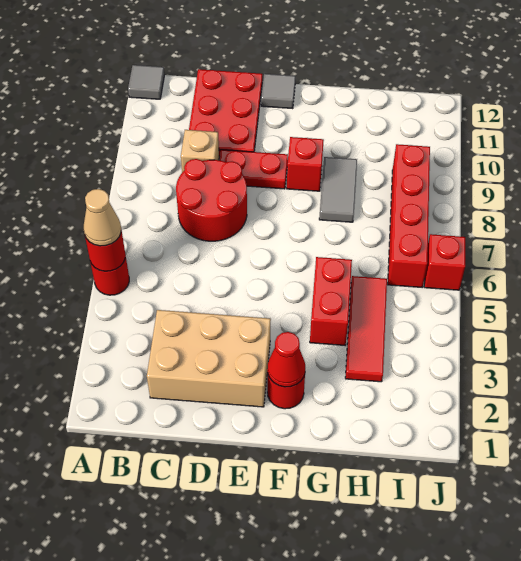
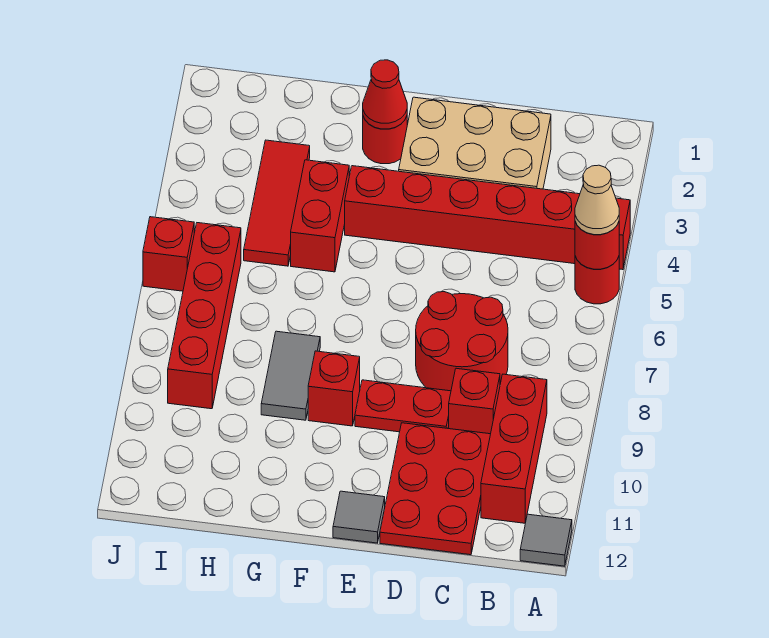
none -> red brick A4:F4 level 1
none -> red brick B9:B11 level 1
tan brick C9 level 1 -> red brick C9 level 1

